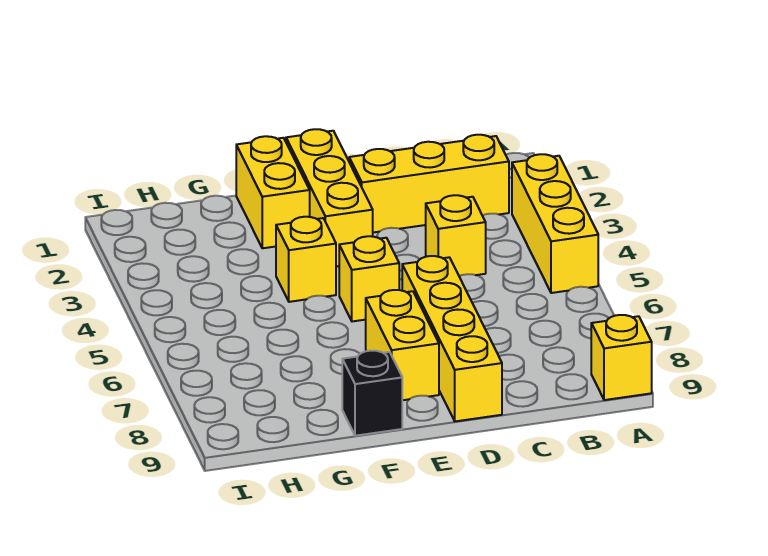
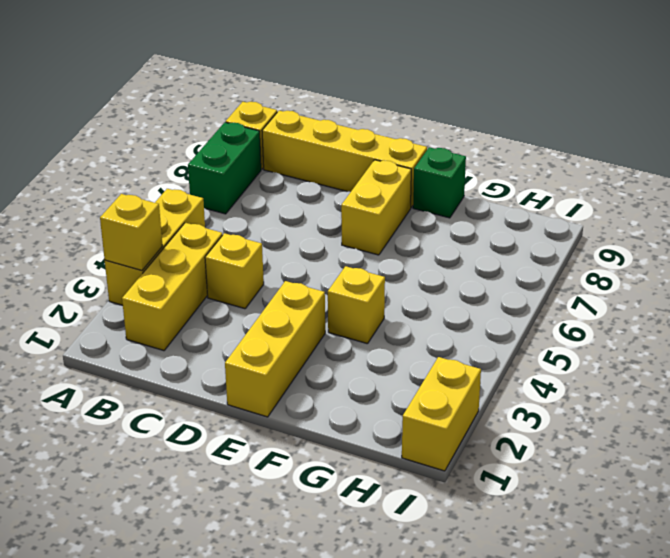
none -> green brick A7:A8 level 1
yellow brick B2:D2 level 1 -> yellow brick B2:B4 level 1
yellow brick D6:D9 level 1 -> yellow brick B9:E9 level 1
yellow brick E5 level 1 -> yellow brick A3 level 2
yellow brick F1:F2 level 1 -> yellow brick I1:I2 level 1
black brick F9 level 1 -> green brick F9 level 1

